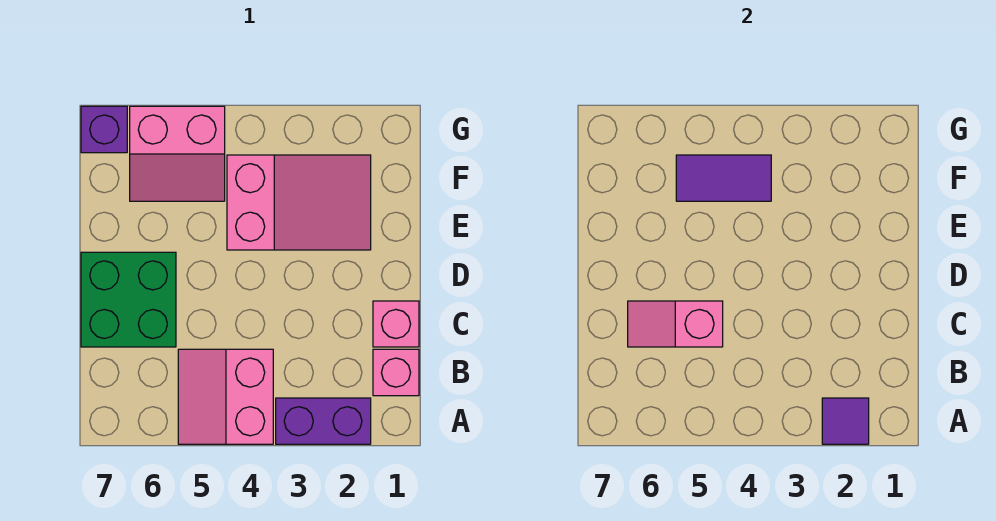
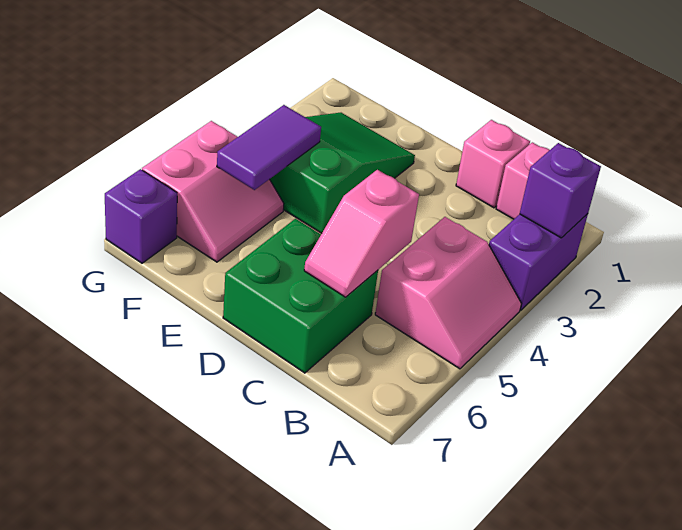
purple tile A2 level 2 -> purple brick A2 level 2
pink slope A4:B5 level 1 top 4 -> pink slope A4:B5 level 1 top B
pink slope E2:F4 level 1 top 4 -> green slope E2:F4 level 1 top 4

